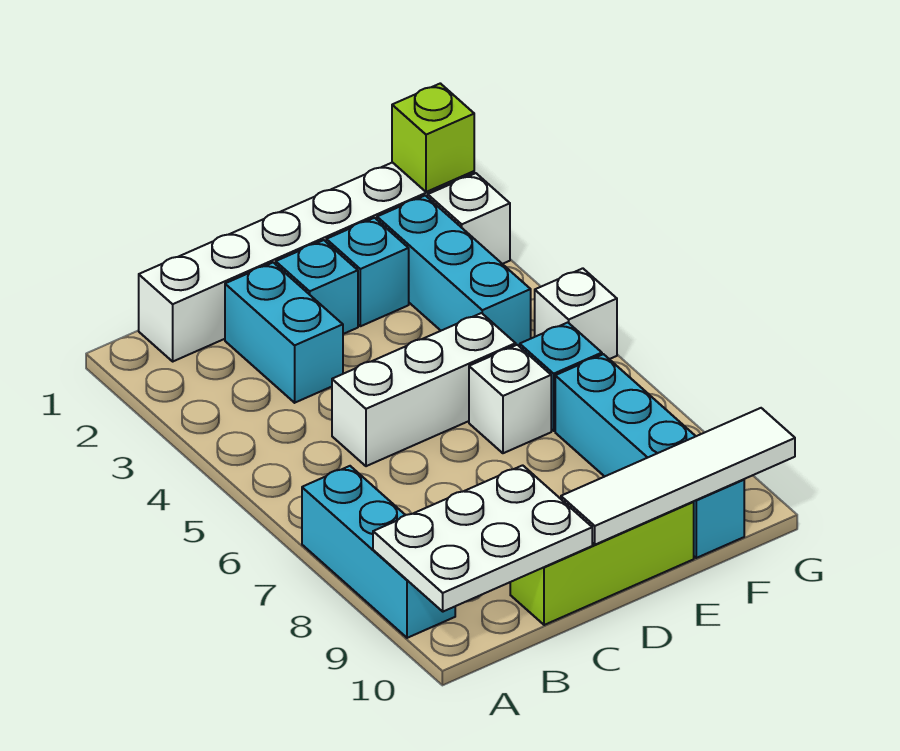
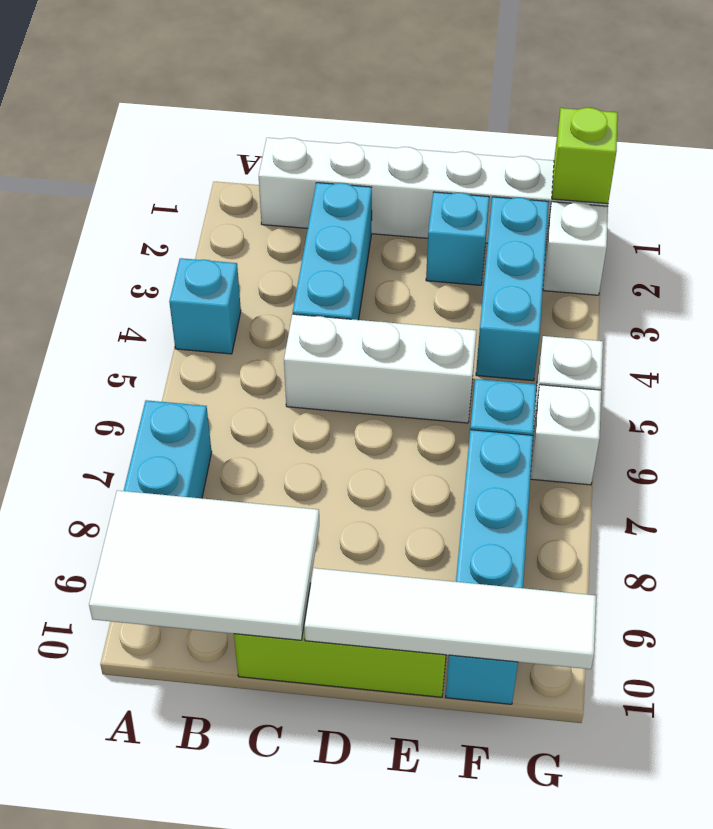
white plate A9:C10 level 2 -> white tile A9:C10 level 2
cyan brick C2:C3 level 1 -> cyan brick C2:C4 level 1
cyan brick D2 level 1 -> cyan brick A4 level 1
white brick E6 level 1 -> white brick G6 level 1

